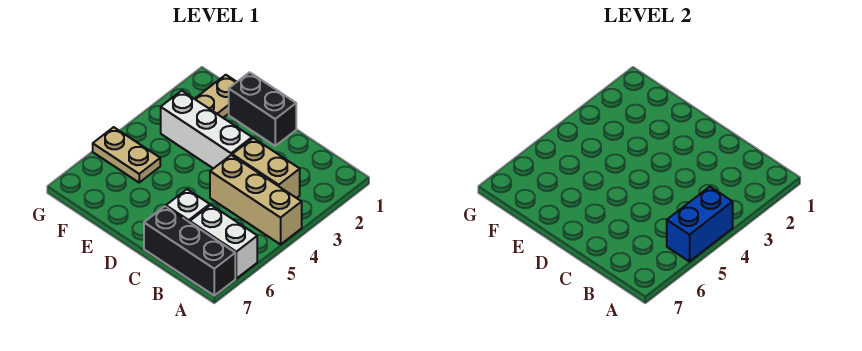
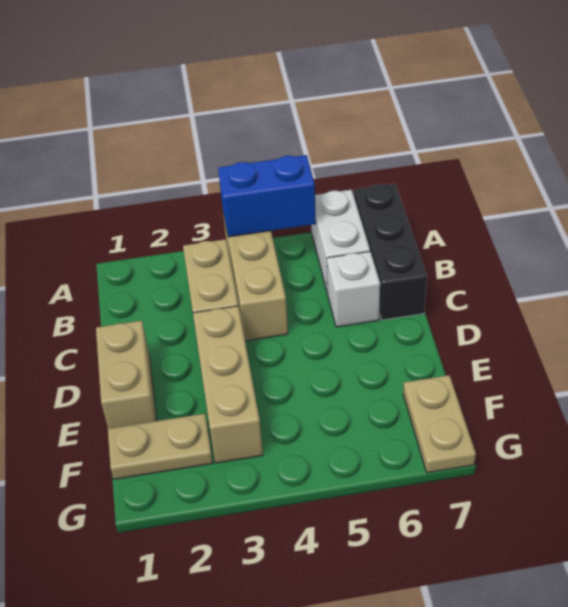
black brick D1:E1 level 1 -> tan brick D1:E1 level 1
white brick D3:F3 level 1 -> tan brick D3:F3 level 1
tan plate F5:G5 level 1 -> tan plate F7:G7 level 1

